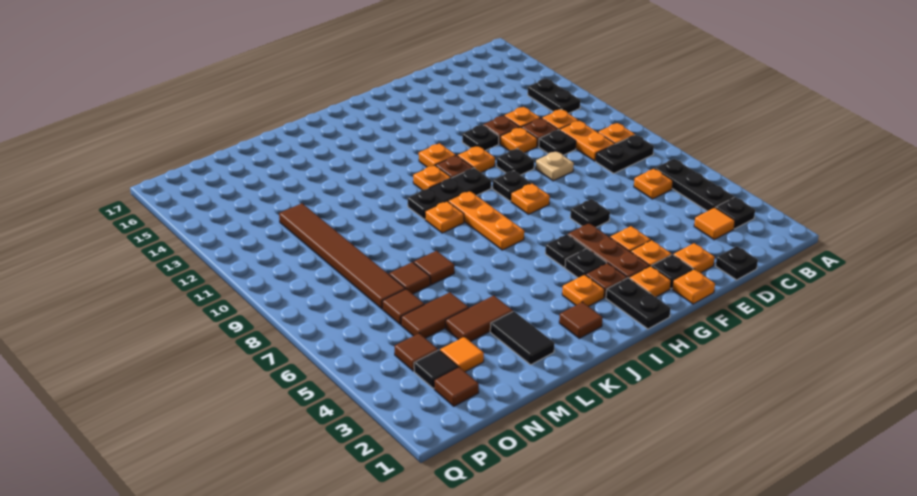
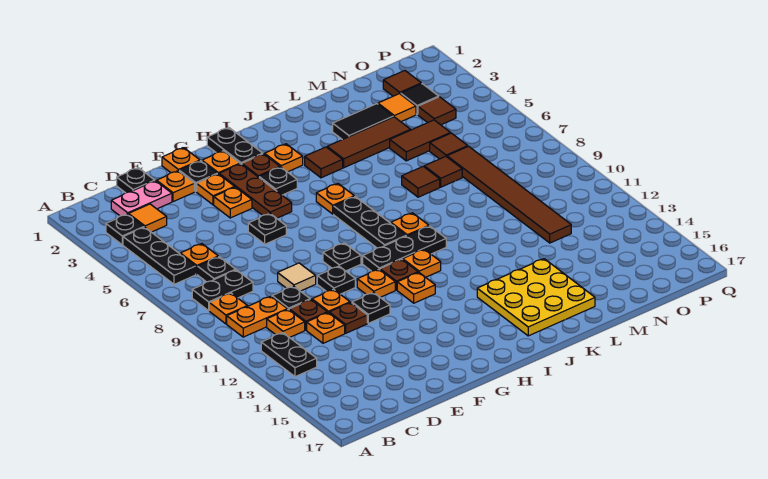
none -> pink plate C2:D2 level 1
orange plate C9:C10 level 1 -> orange plate B10:C10 level 1
tan plate E9 level 1 -> tan tile E9 level 1
orange plate G8 level 1 -> orange plate I6 level 1
black plate H5 level 1 -> black plate C7 level 1
orange plate I7:I9 level 1 -> black plate I7:I9 level 1
brown tile J2 level 1 -> brown tile J4 level 1
none -> yellow plate J14:L16 level 1
black tile L2:L3 level 1 -> black tile L3:M3 level 1
brown tile L4:M4 level 1 -> brown tile K4:M4 level 1

